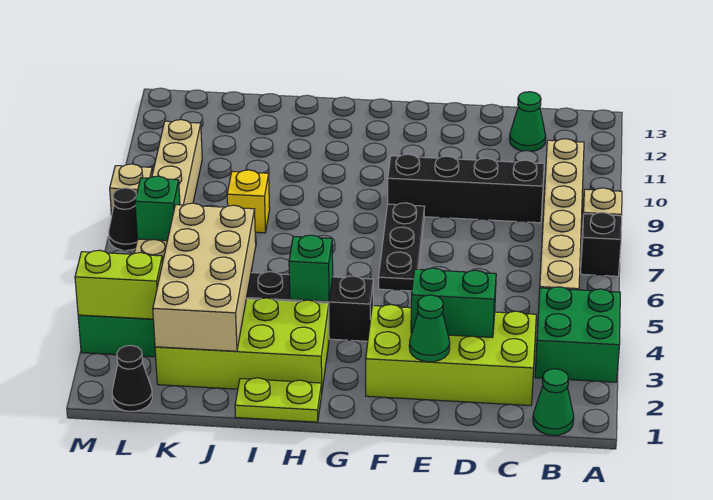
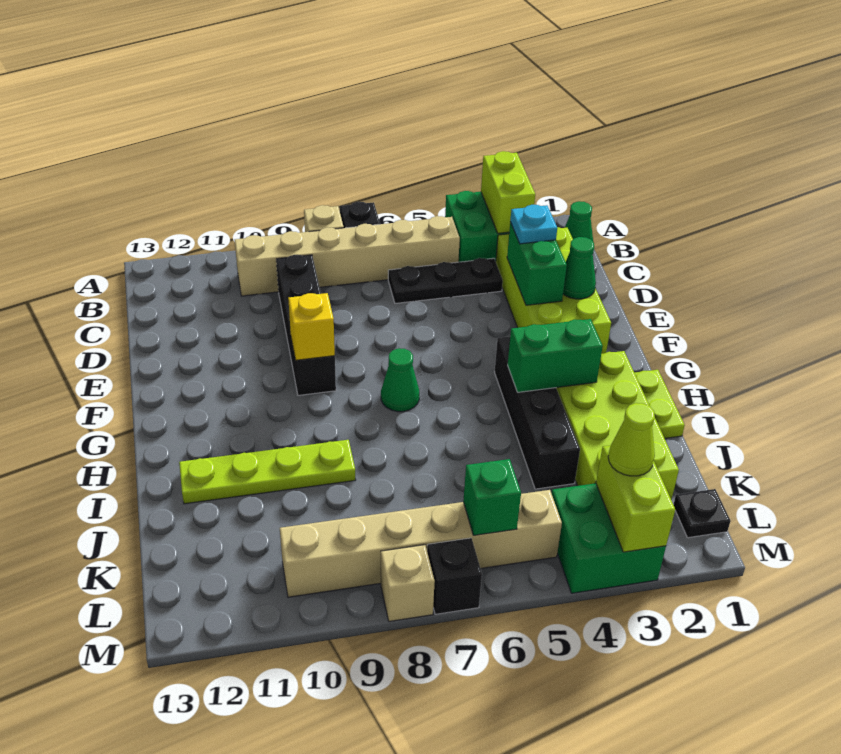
none -> lime brick A3:B3 level 2
green cone C12 level 1 -> green cone G7 level 1
none -> cyan plate D3 level 3
black plate F6:F8 level 1 -> black plate C4:C6 level 1
green brick H4 level 2 -> green brick H3:H4 level 2
none -> lime plate I9:I12 level 1
tan brick J2:K5 level 2 -> none
yellow brick J8 level 1 -> yellow brick F9 level 2
black cone L1 level 1 -> black plate L1 level 1
none -> lime cone L3 level 3
black cone M7 level 1 -> black brick M7 level 1

